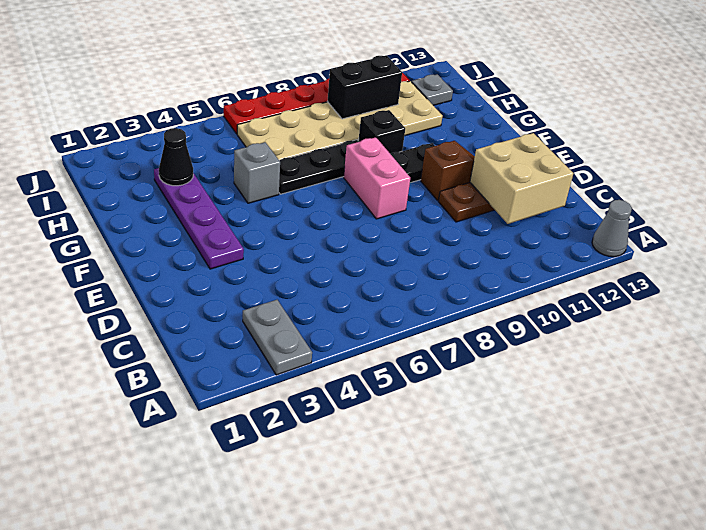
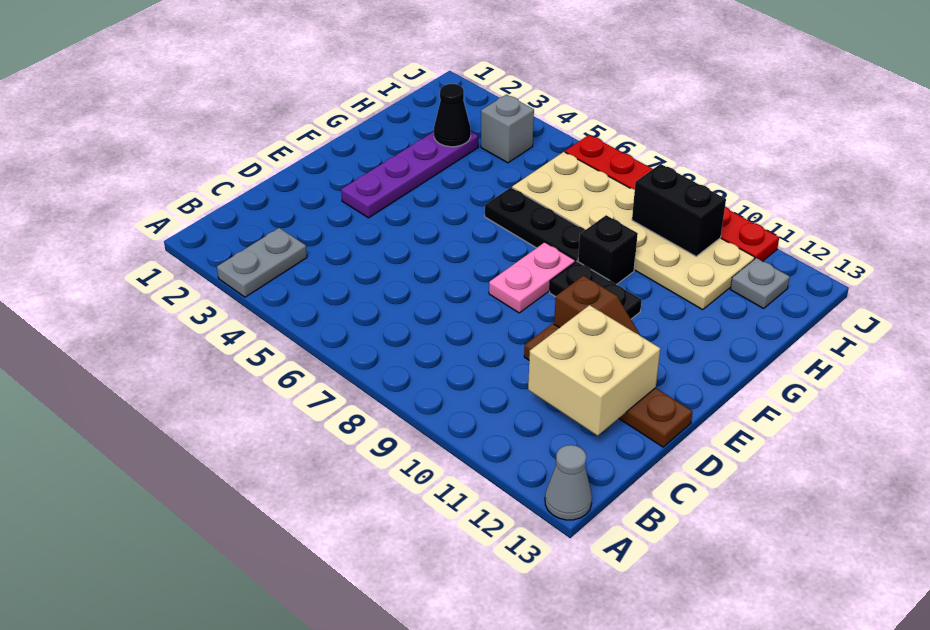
pink brick E8:F8 level 1 -> pink plate E8:F8 level 1
grey brick G5 level 1 -> grey brick I4 level 1

